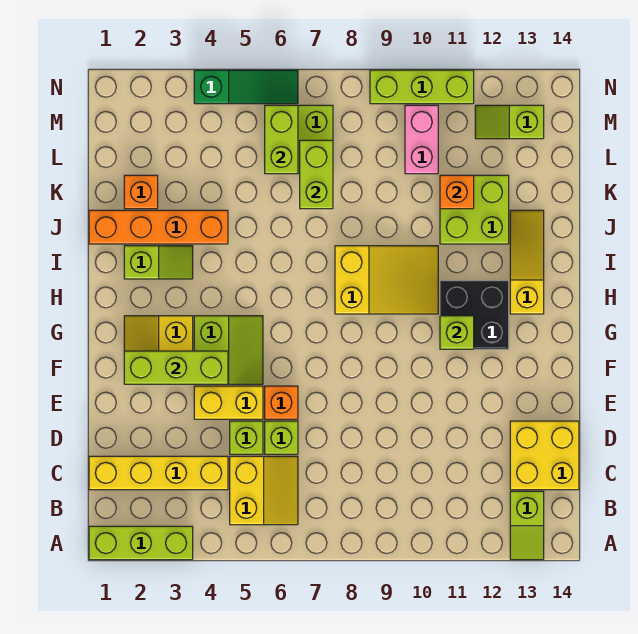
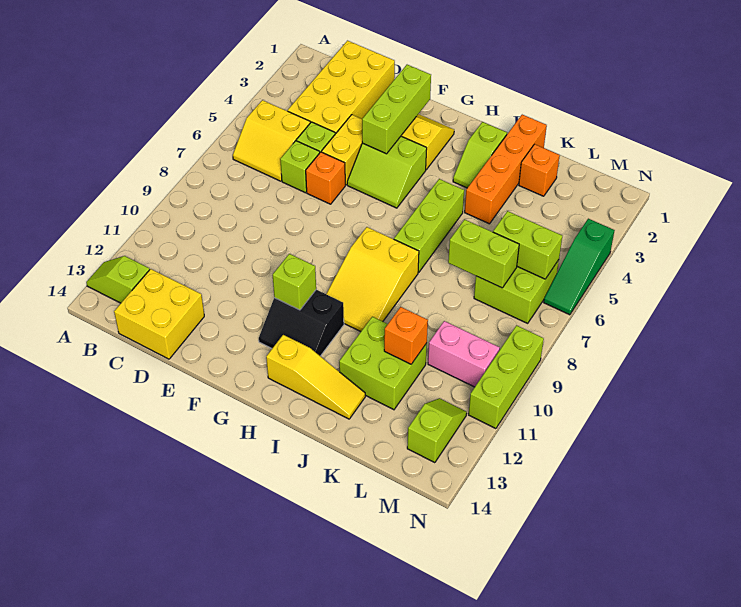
lime brick A1:A3 level 1 -> lime brick I5:I7 level 1
yellow brick C1:C4 level 1 -> yellow brick C1:D4 level 1
black brick G11:H12 level 1 -> black slope G11:H12 level 1 top 11

